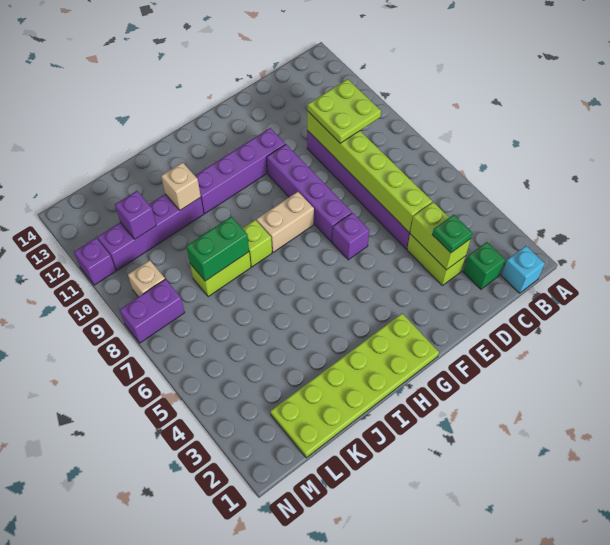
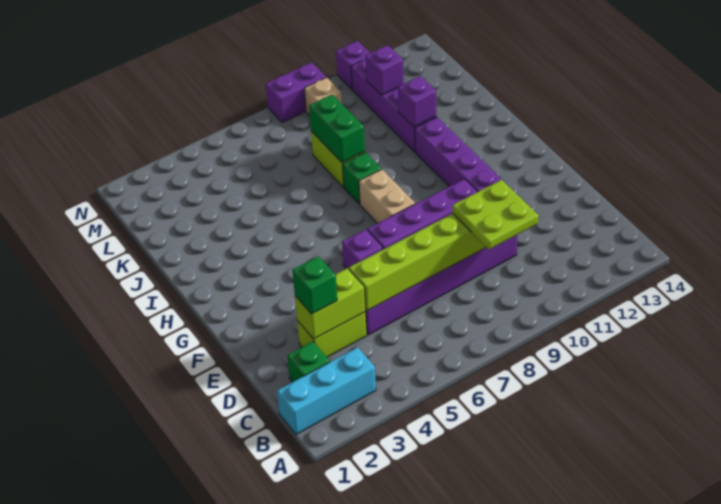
cyan brick B1 level 1 -> cyan brick B1:B3 level 1
green plate D3 level 3 -> green brick D3 level 3
lime plate G1:L2 level 1 -> none
lime brick I8 level 1 -> green brick I8 level 1
tan brick J11 level 2 -> purple brick J11 level 2
purple brick M8:N8 level 1 -> purple brick N8:N9 level 1

